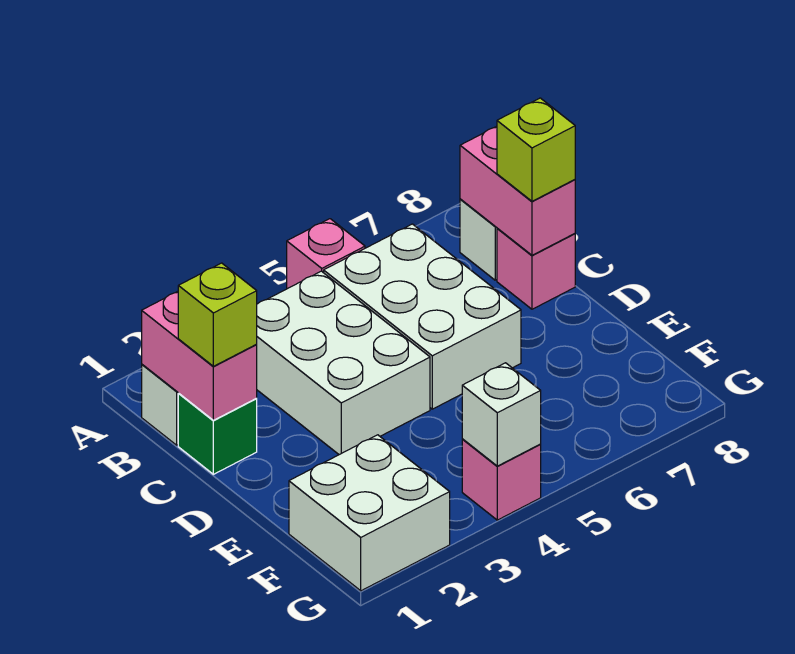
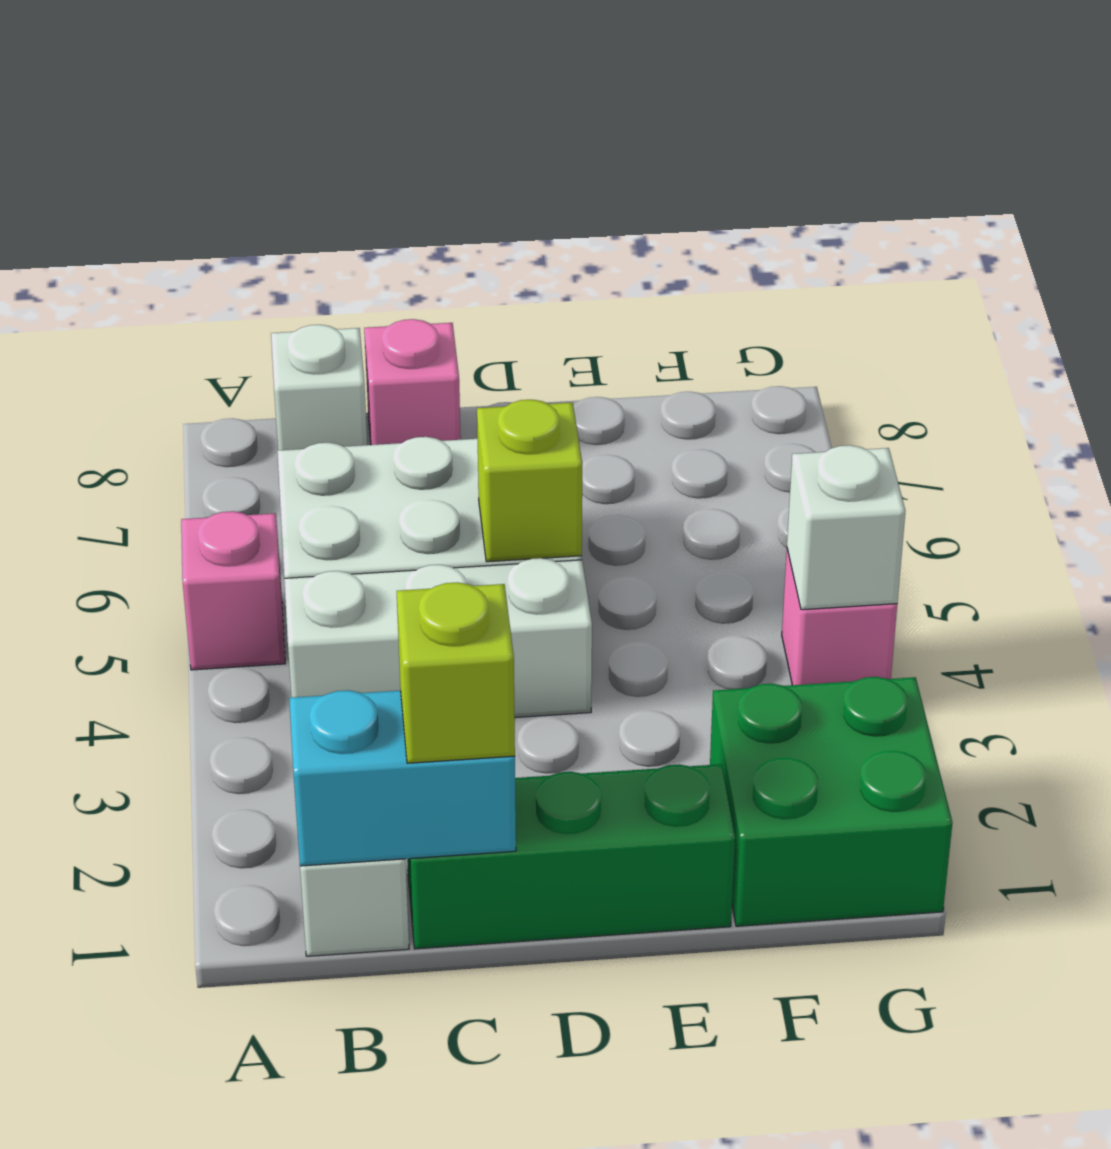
pink brick B1:C1 level 2 -> cyan brick B1:C1 level 2
white brick B3:D4 level 1 -> white brick B4:D4 level 1
pink brick B8:C8 level 2 -> none
green brick C1 level 1 -> green brick C1:E1 level 1
lime brick C8 level 3 -> lime brick D5 level 2
white brick F1:G2 level 1 -> green brick F1:G2 level 1

